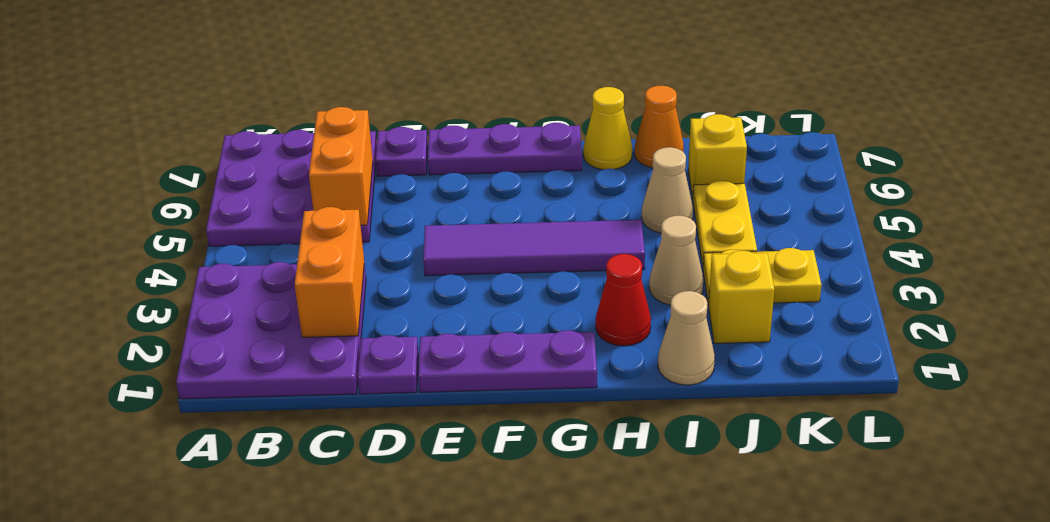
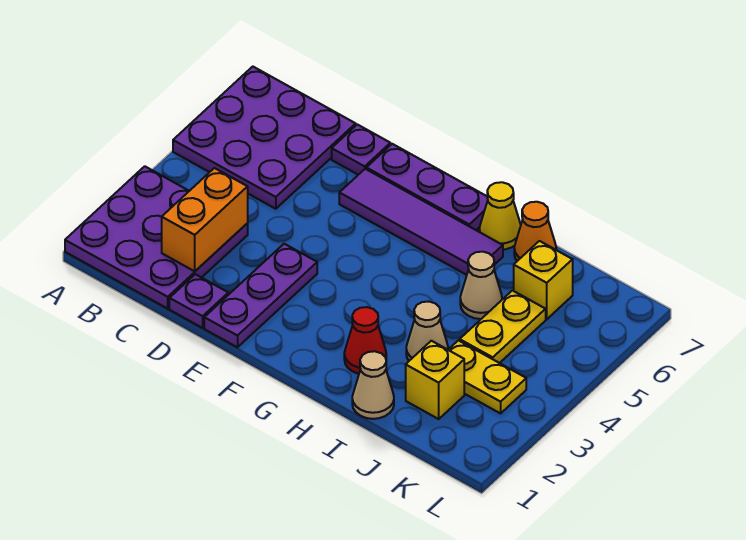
orange brick C5:C6 level 2 -> none
purple plate E1:G1 level 1 -> purple plate E1:E3 level 1
purple tile E4:H4 level 1 -> purple tile E6:H6 level 1

